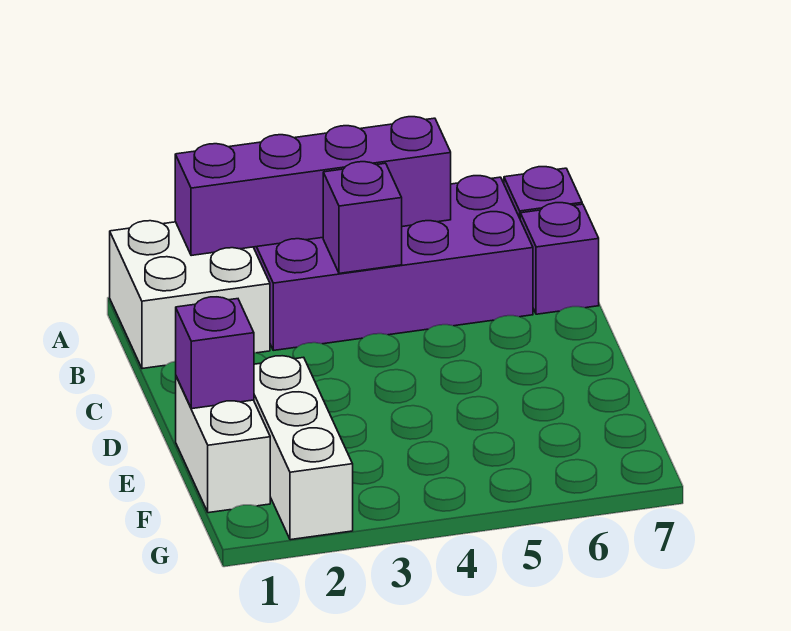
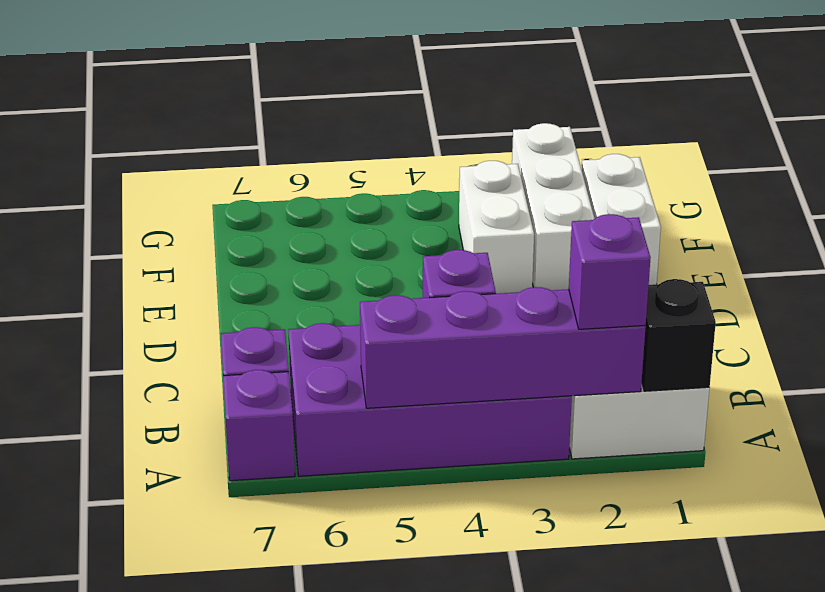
none -> black brick A1 level 2
purple brick E1 level 2 -> purple brick A2 level 3
none -> white brick E3:F3 level 1

